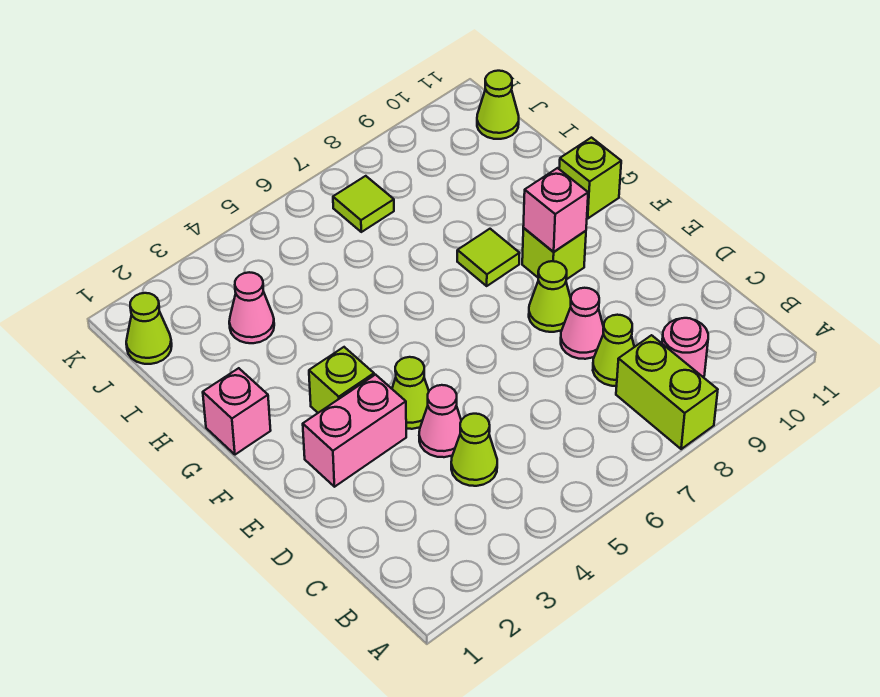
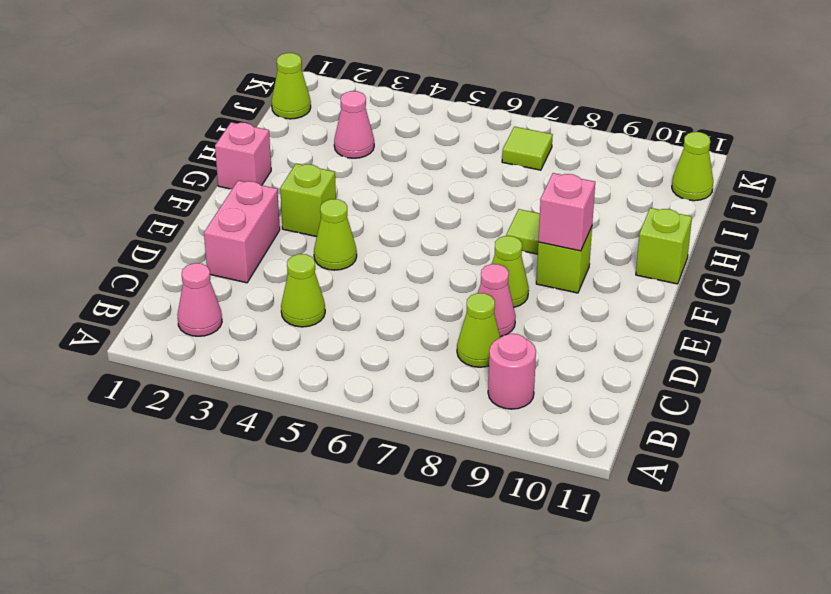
lime brick A8:B8 level 1 -> none
pink cone D4 level 1 -> pink cone B2 level 1
pink brick E2:E3 level 1 -> pink brick D2:E2 level 1

